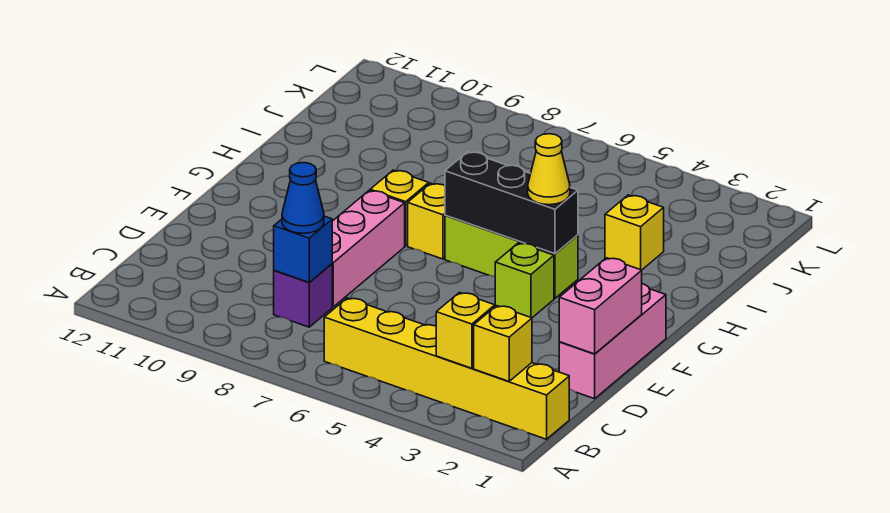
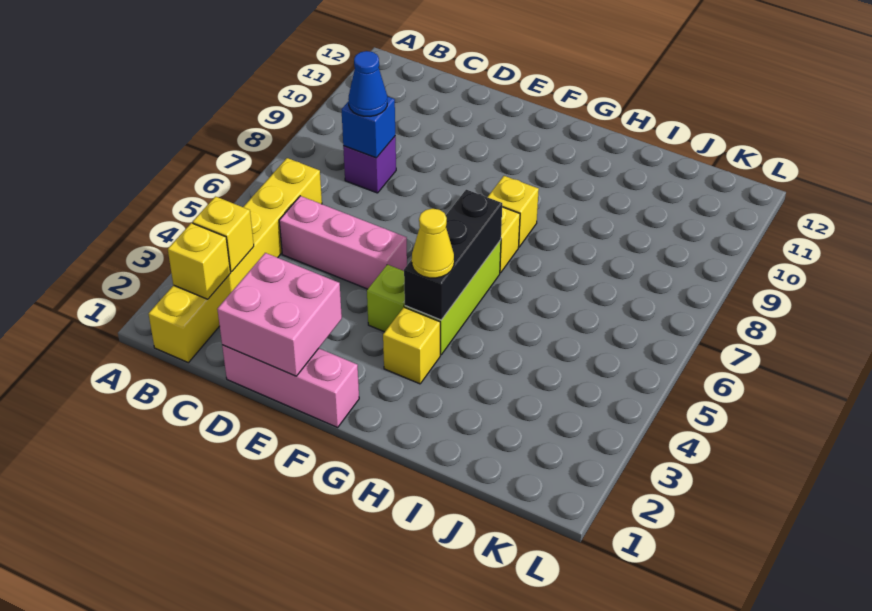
pink brick D1:E1 level 2 -> pink brick D1:E2 level 2
pink brick D8:F8 level 1 -> pink brick C5:E5 level 1
yellow brick I3 level 1 -> yellow brick G3 level 1

